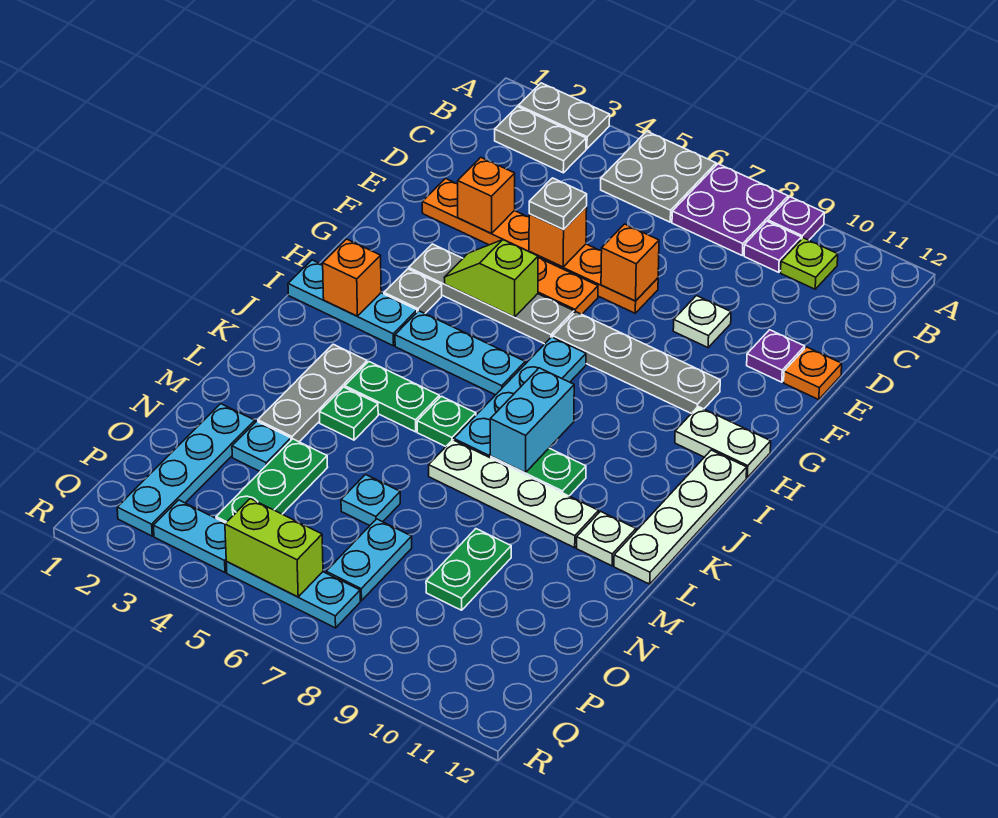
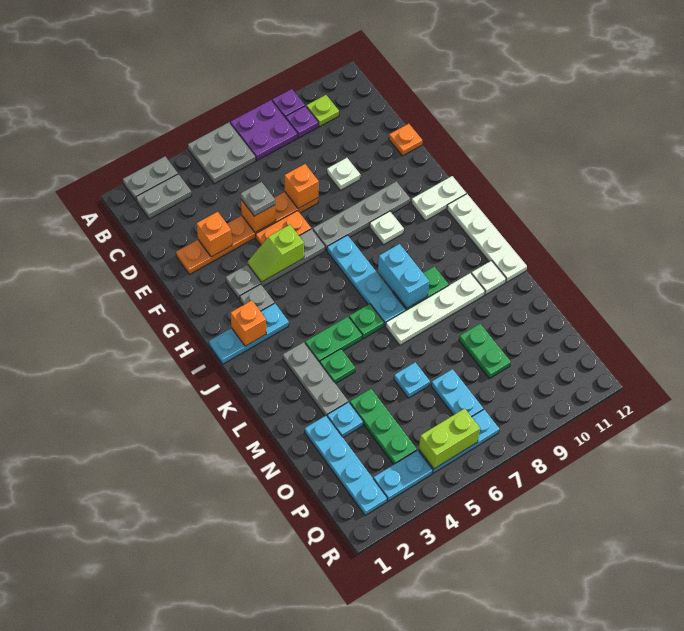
purple plate E11 level 1 -> none
none -> white plate H9 level 1
cyan plate I4:I6 level 1 -> none

